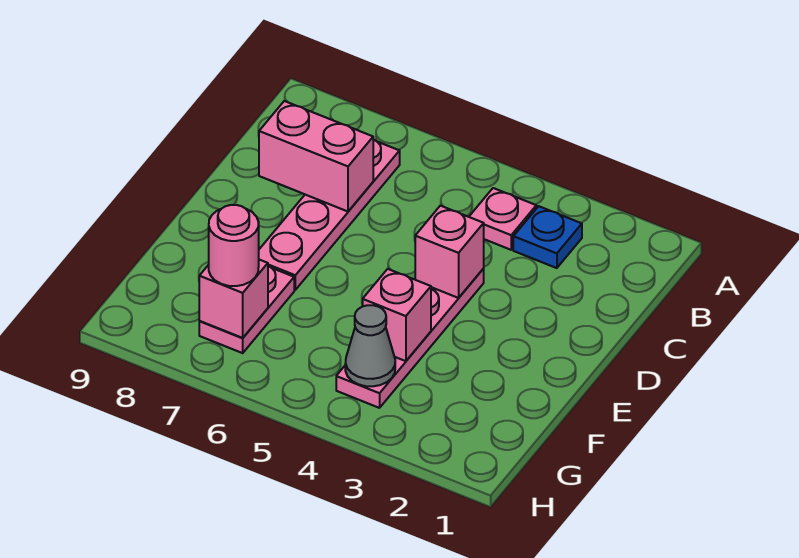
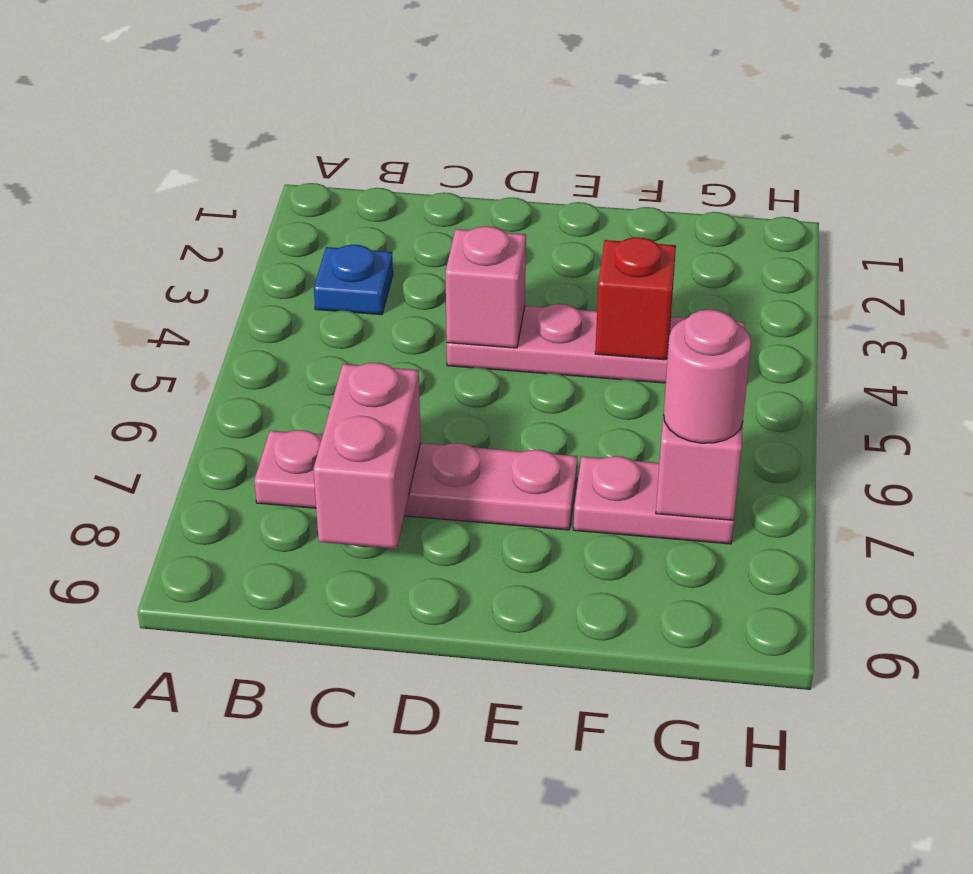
pink plate B4 level 1 -> none
pink brick F4 level 2 -> red brick F4 level 2
grey cone G4 level 2 -> none

